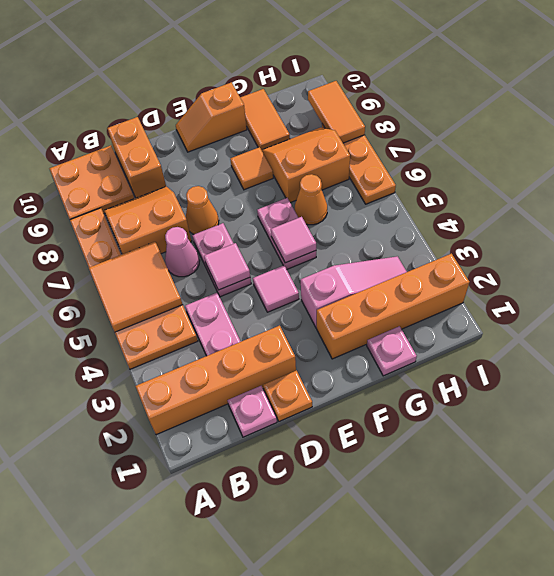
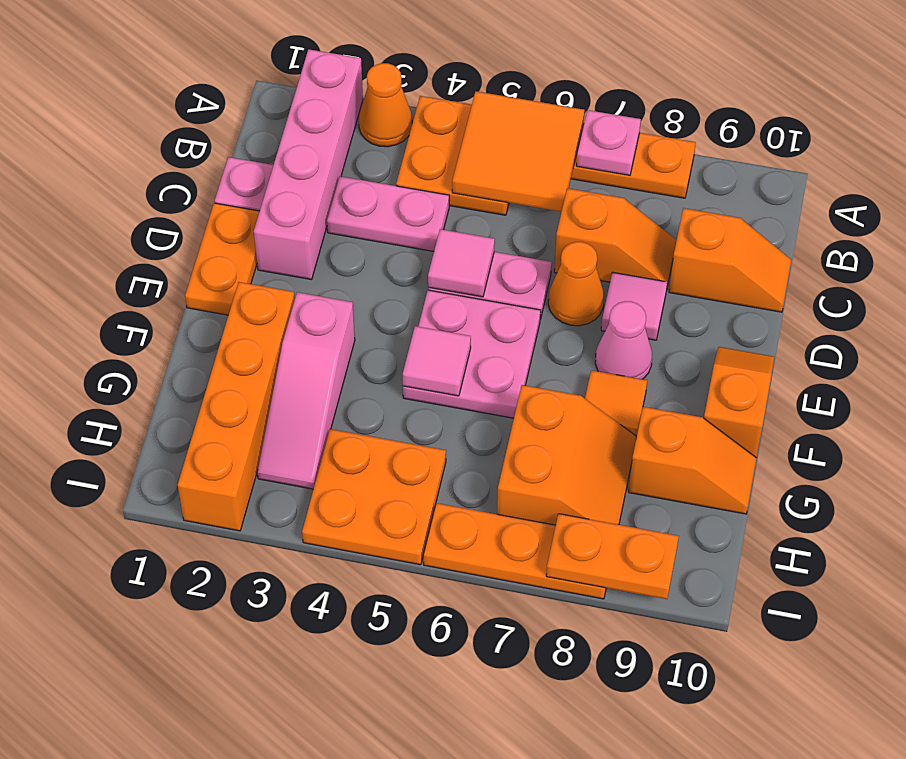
orange brick A2:D2 level 1 -> pink brick A2:D2 level 1
orange plate A9:B10 level 1 -> orange plate H4:I5 level 1
orange slope B7:C8 level 1 top 7 -> orange slope C7:C8 level 1 top 7
pink cone C6 level 1 -> pink cone E8 level 1
orange brick C9:C10 level 1 -> orange slope C9:C10 level 1 top 9
orange plate D1 level 1 -> orange plate D1:E1 level 1
pink tile E4 level 1 -> pink tile D8 level 1
pink plate F5:F6 level 1 -> pink plate E5:F6 level 1
pink plate G1 level 1 -> pink plate A7 level 2
orange cone G6 level 1 -> orange cone A3 level 1
orange tile G9:G10 level 1 -> orange slope G9:G10 level 1 top 9
orange tile I8:I9 level 2 -> orange plate I8:I9 level 2

